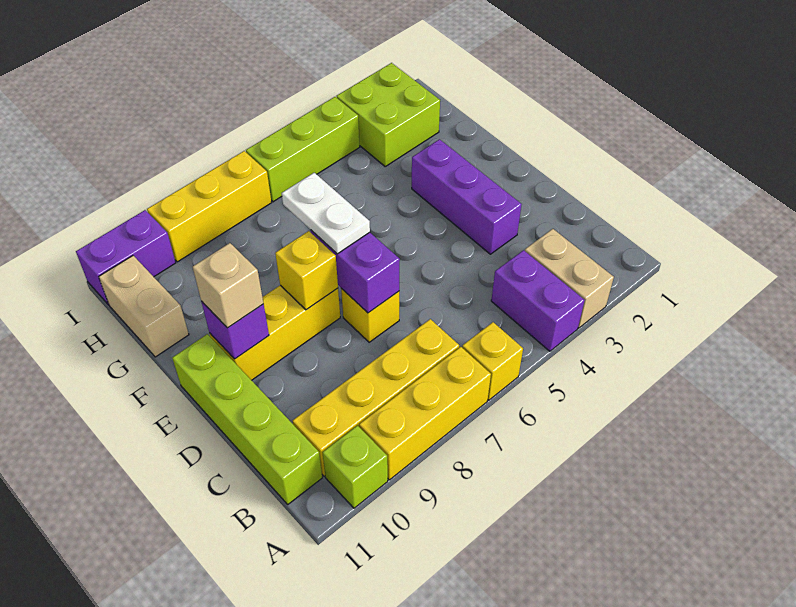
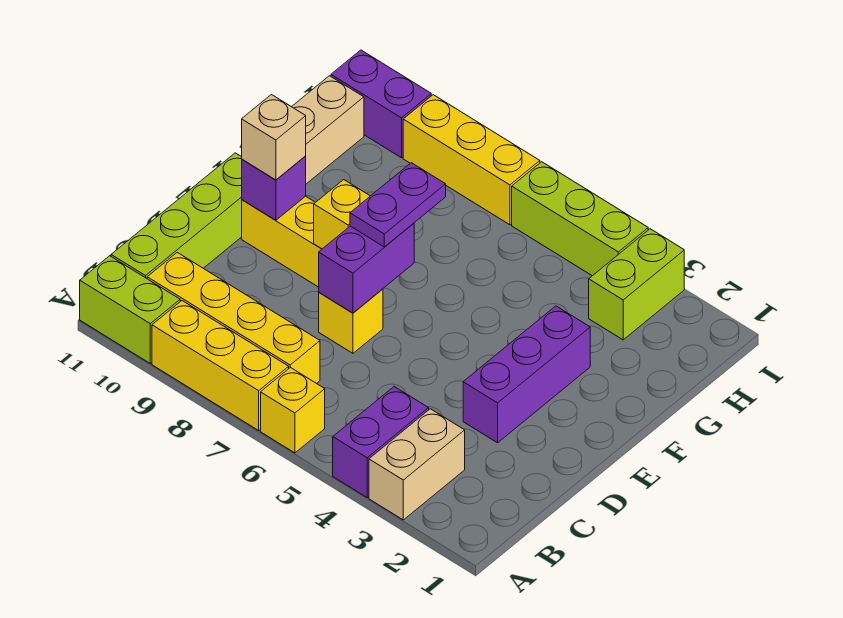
lime brick A10 level 1 -> lime brick A10:A11 level 1
white plate E7:F7 level 3 -> purple plate E7:F7 level 3
lime brick H2:I3 level 1 -> lime brick H3:I3 level 1

